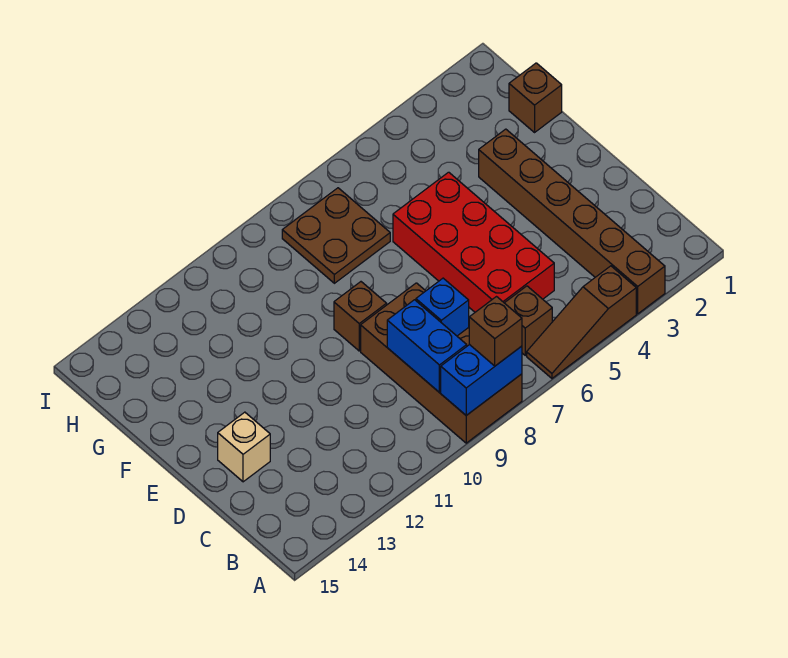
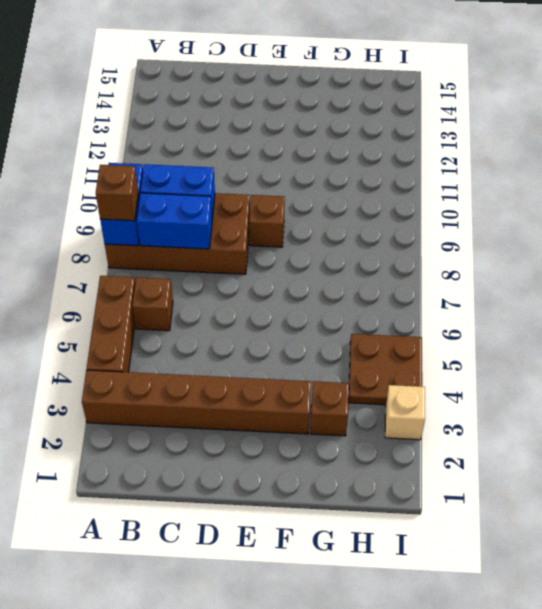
brown slope A4:A6 level 1 top 4 -> brown brick A4:A6 level 1
red brick C5:F6 level 1 -> none
blue brick C8 level 2 -> blue brick B8:C8 level 2
tan brick D14 level 1 -> tan brick I3 level 1
brown brick G1 level 1 -> brown brick G3 level 1
brown plate G7:H8 level 1 -> brown plate H4:I5 level 1

